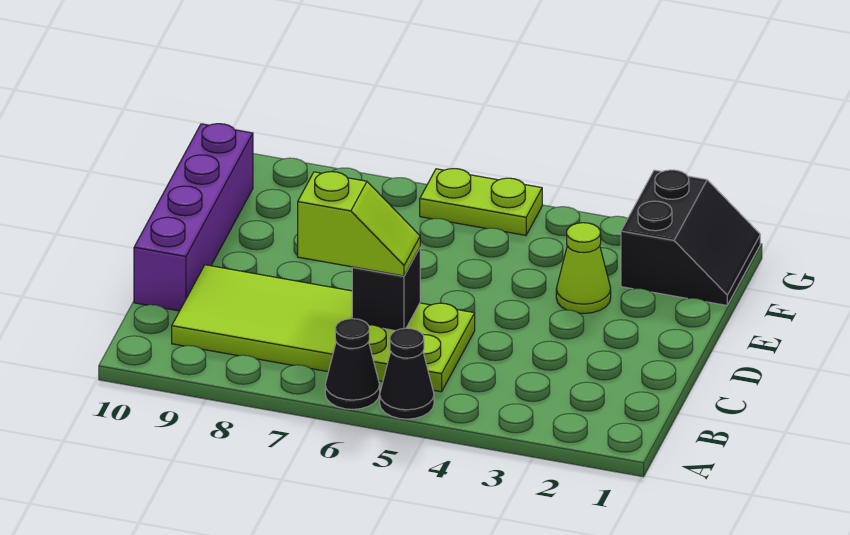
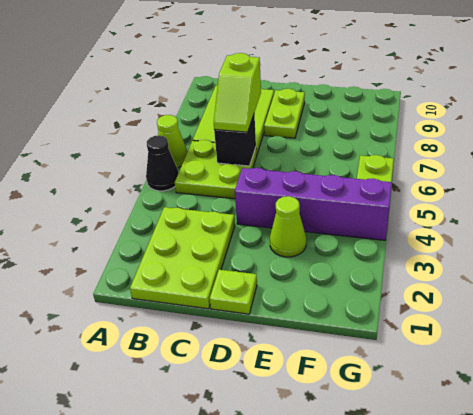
black cone A6 level 1 -> lime cone A6 level 1
none -> lime plate B1:C3 level 1
purple brick C10:F10 level 1 -> purple brick D4:G4 level 1
none -> lime plate D1 level 1
none -> lime plate D8:D9 level 1
black slope F1:G2 level 1 top 2 -> none

